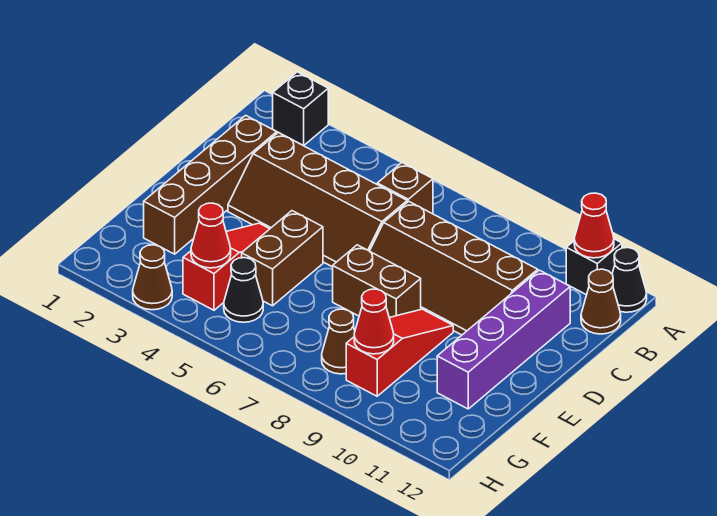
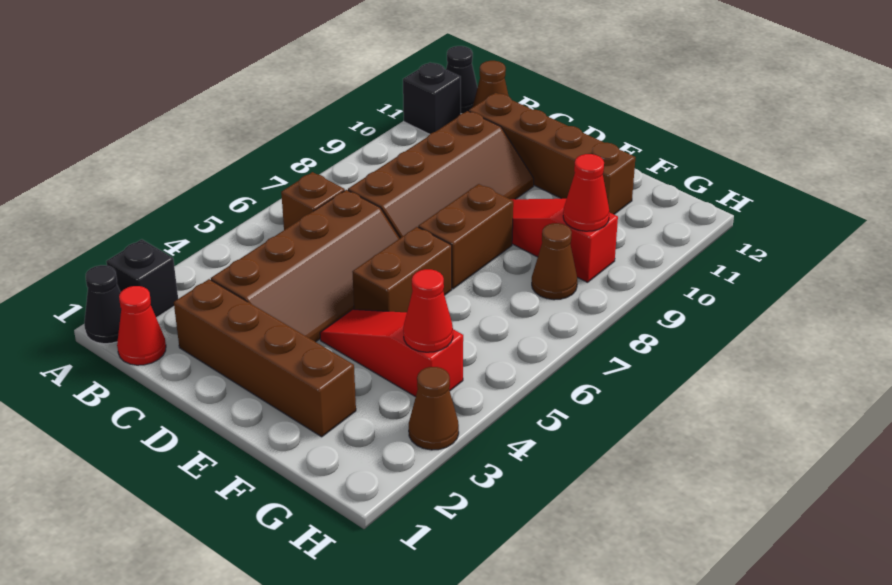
red cone A11 level 2 -> red cone B1 level 1
purple brick C11:F11 level 1 -> brown brick C11:F11 level 1
brown brick E5:F5 level 1 -> brown brick E5:E6 level 1
black cone G5 level 1 -> black cone A1 level 1

